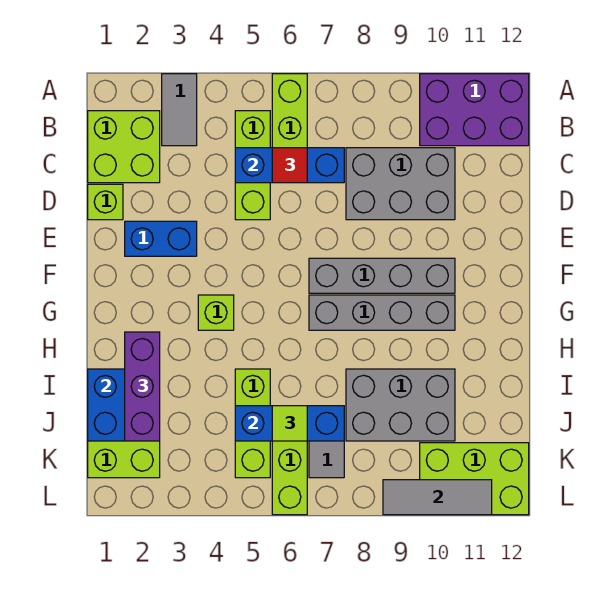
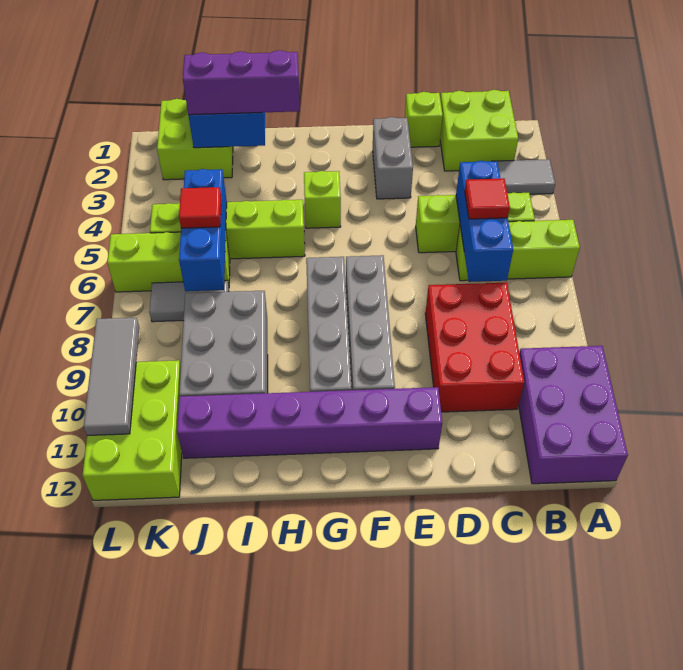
grey brick C8:D10 level 1 -> red brick C8:D10 level 1
blue brick E2:E3 level 1 -> grey brick E2:E3 level 1
none -> purple brick E11:J11 level 1
lime brick I5:K5 level 1 -> lime brick H5:K5 level 1
lime tile J6 level 3 -> red tile J6 level 3

